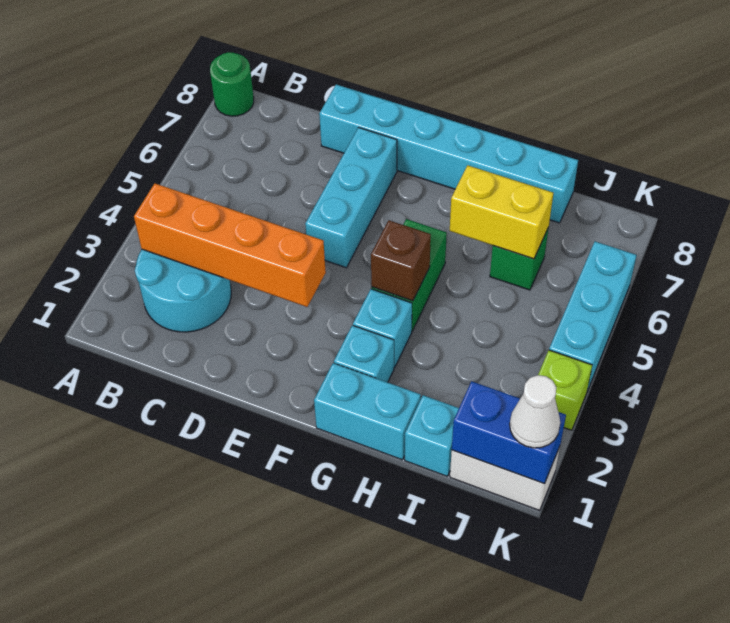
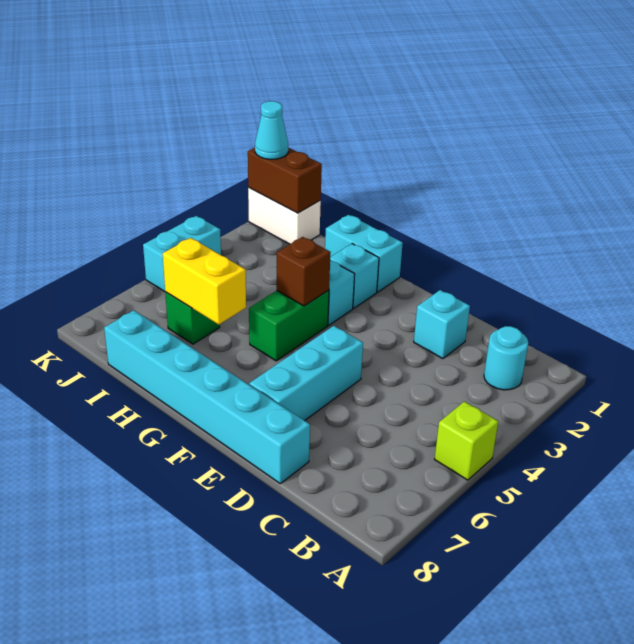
green round brick A8 level 1 -> none
cyan round brick B2:C3 level 1 -> cyan round brick B2 level 1
orange brick B3:E3 level 2 -> none
cyan brick I1 level 1 -> cyan brick D2 level 1
blue brick J1:K1 level 2 -> brown brick J1:K1 level 2
white cone K1 level 3 -> cyan cone K1 level 3
lime brick K3 level 1 -> lime brick A5 level 1
cyan brick K4:K6 level 1 -> cyan brick K4:K5 level 1

